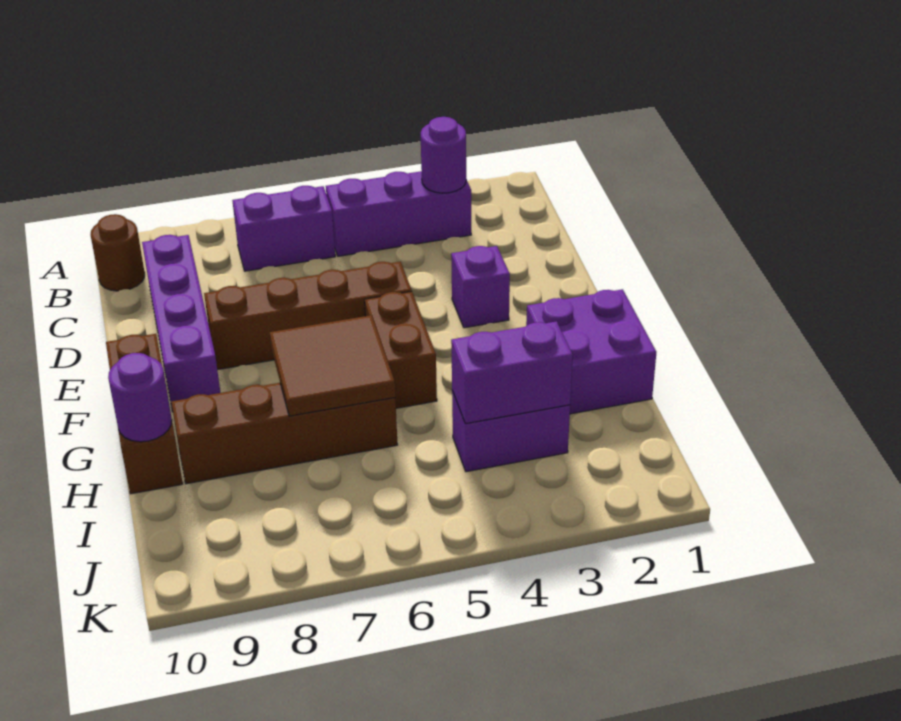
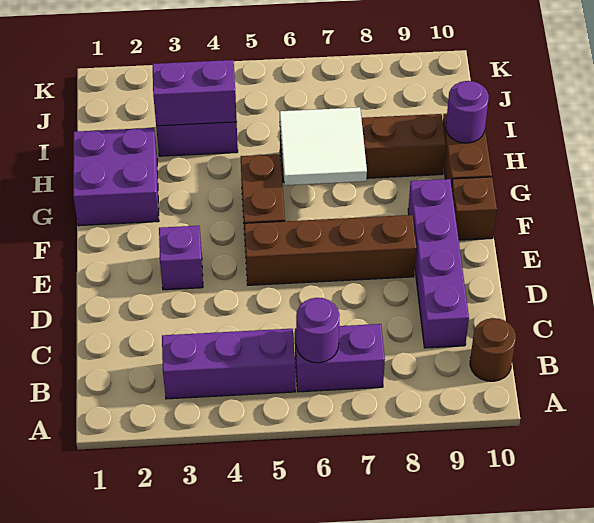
purple round brick B3 level 2 -> purple round brick B6 level 2
brown tile G6:H7 level 2 -> white tile G6:H7 level 2

